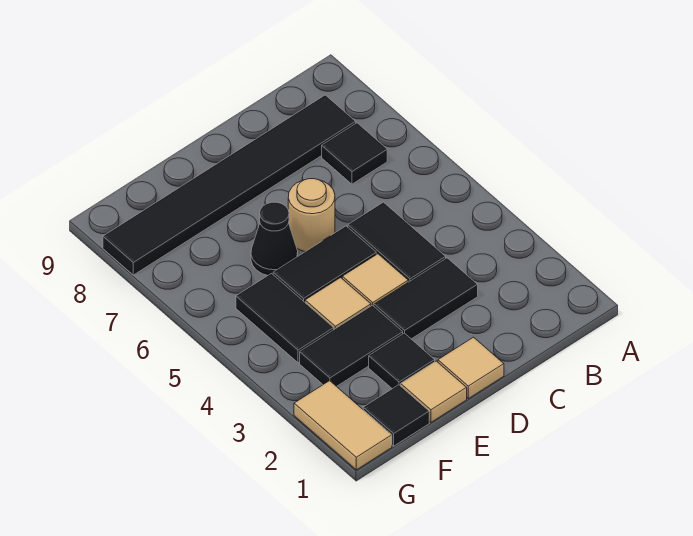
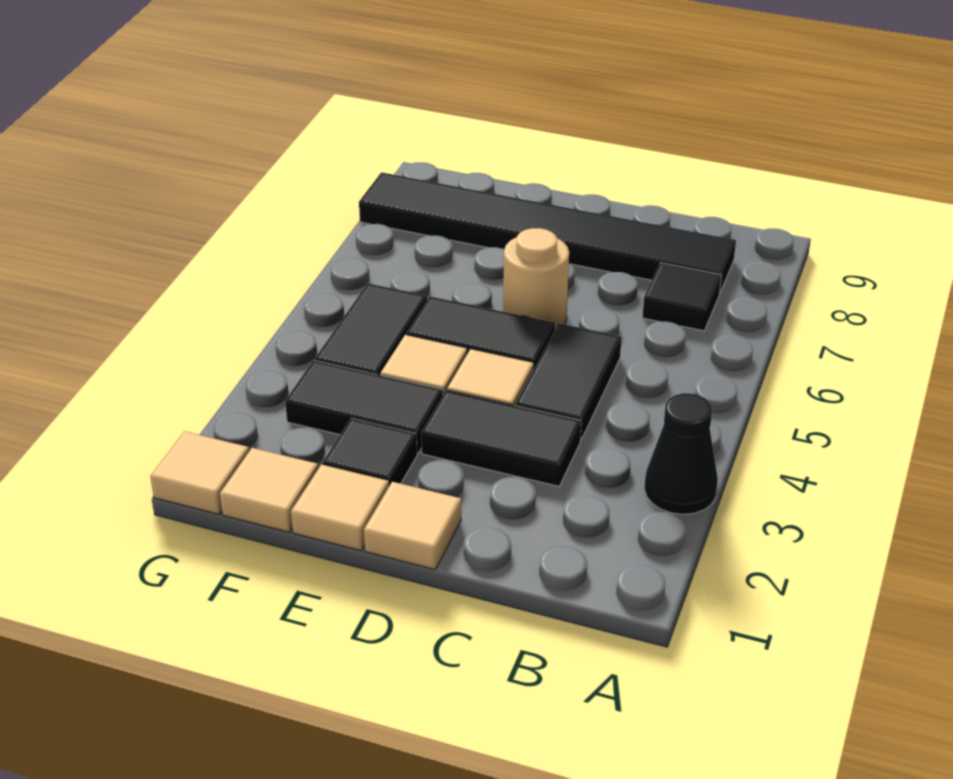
black cone E6 level 1 -> black cone A3 level 1
black tile F1 level 1 -> tan tile F1 level 1
tan tile G1:G2 level 1 -> tan tile G1 level 1

